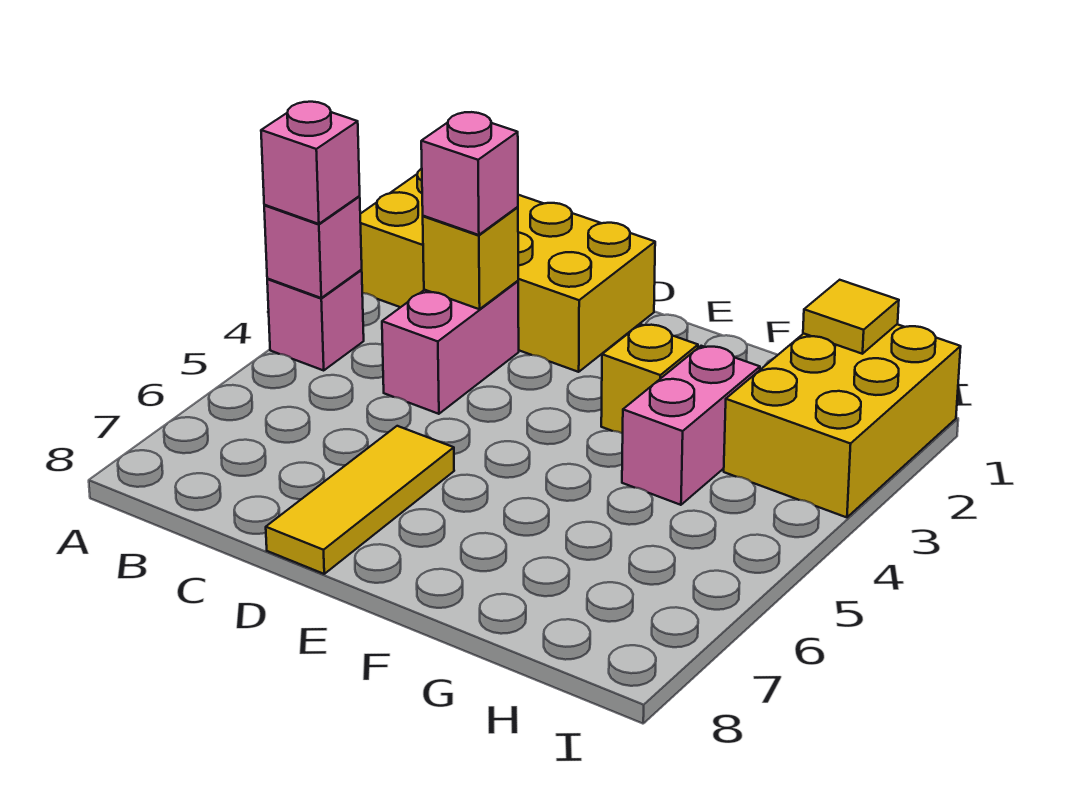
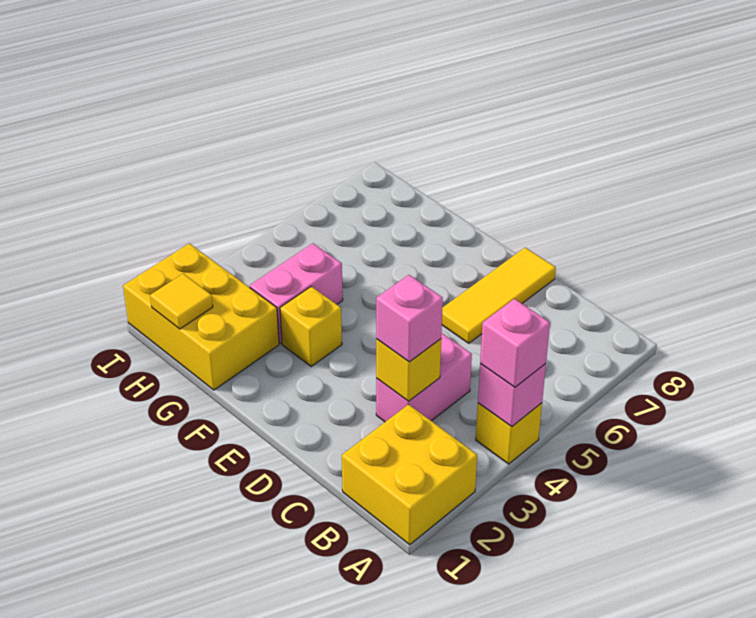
yellow brick A1:D2 level 1 -> yellow brick A1:B2 level 1
pink brick A4 level 1 -> yellow brick A4 level 1
yellow brick H1:I3 level 1 -> yellow brick G1:I2 level 1

